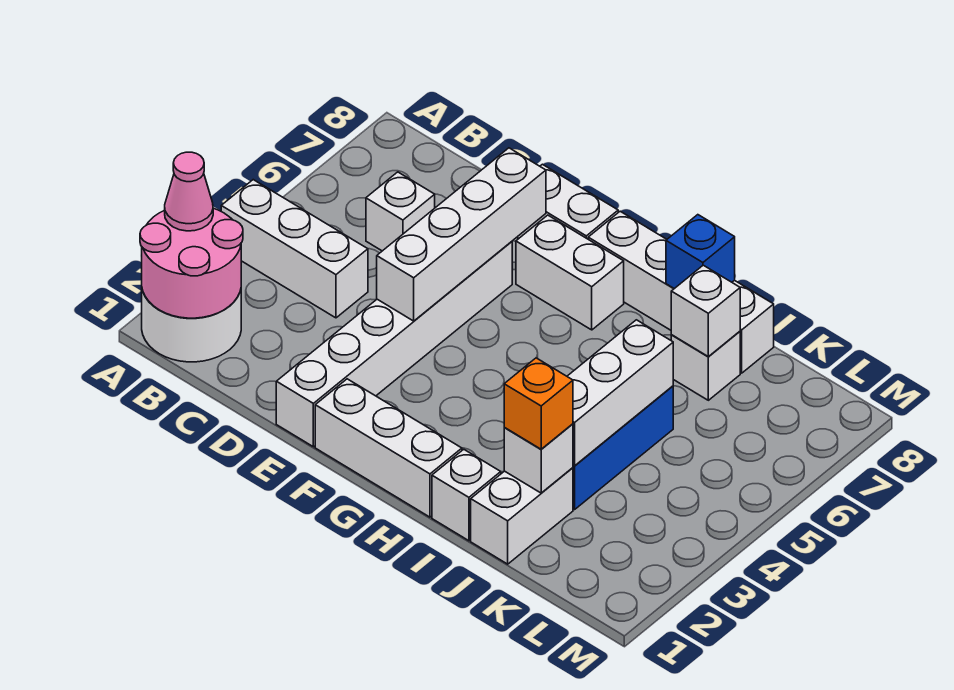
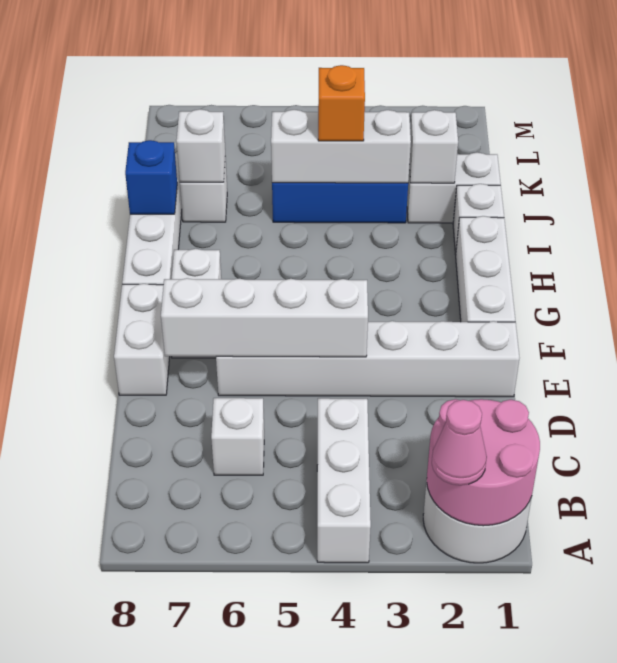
orange brick J2 level 3 -> orange brick J4 level 3

